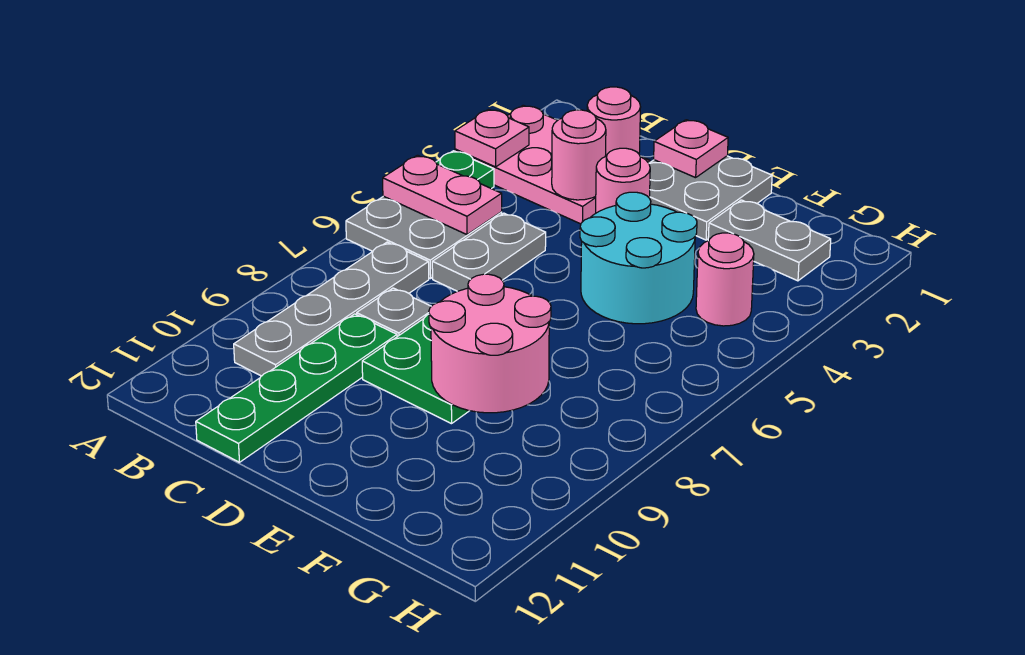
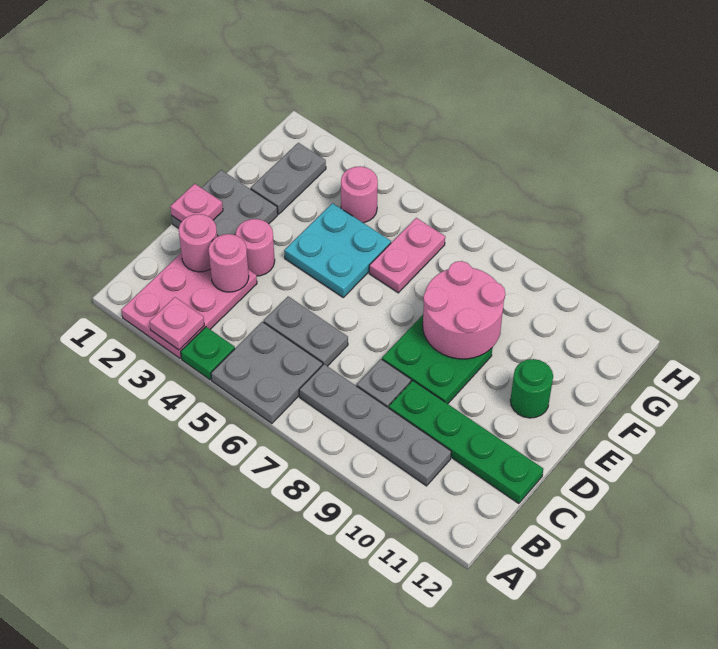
pink plate A5:B5 level 2 -> pink plate F6:G6 level 1
cyan round brick E4:F5 level 1 -> cyan plate E4:F5 level 1
none -> green round brick E11 level 1

